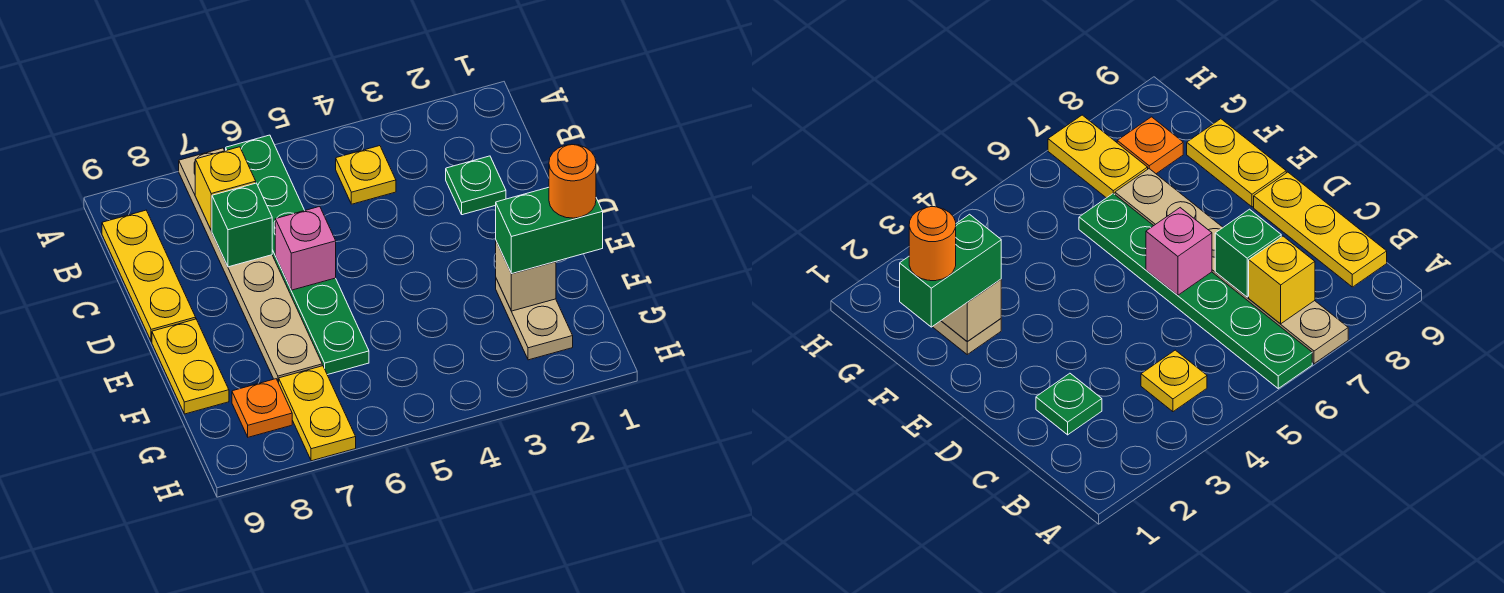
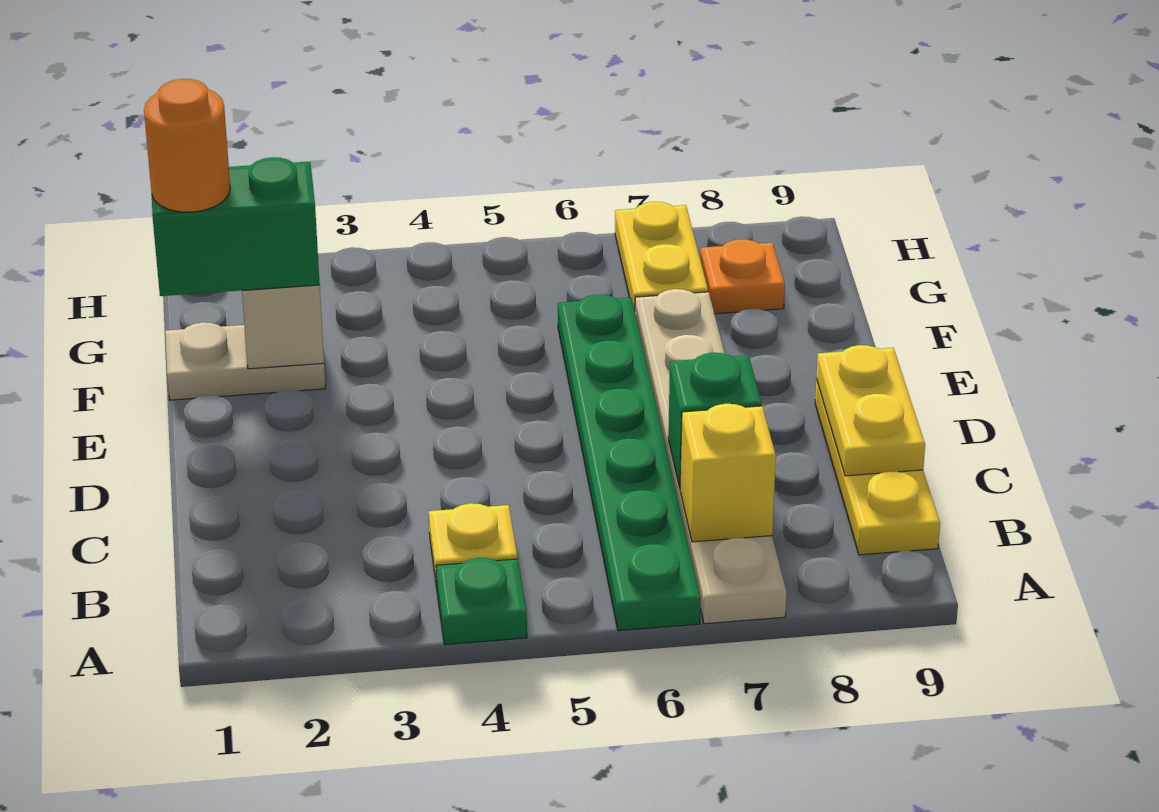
green plate C2 level 1 -> green plate A4 level 1
pink brick D6 level 2 -> none
yellow plate E9:F9 level 1 -> yellow plate C9:D9 level 2
tan plate F2:G2 level 1 -> tan plate F1:F2 level 1

